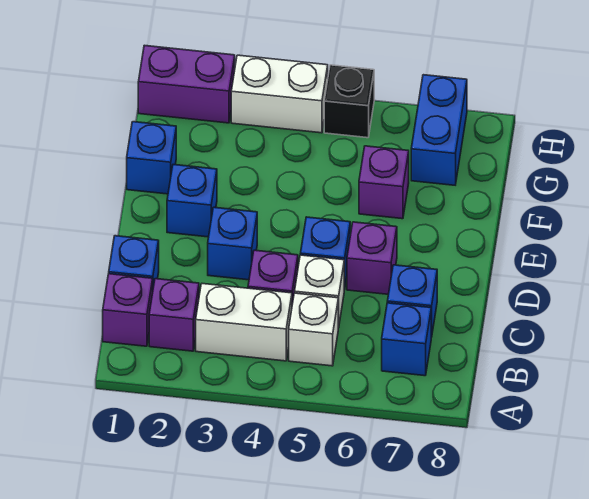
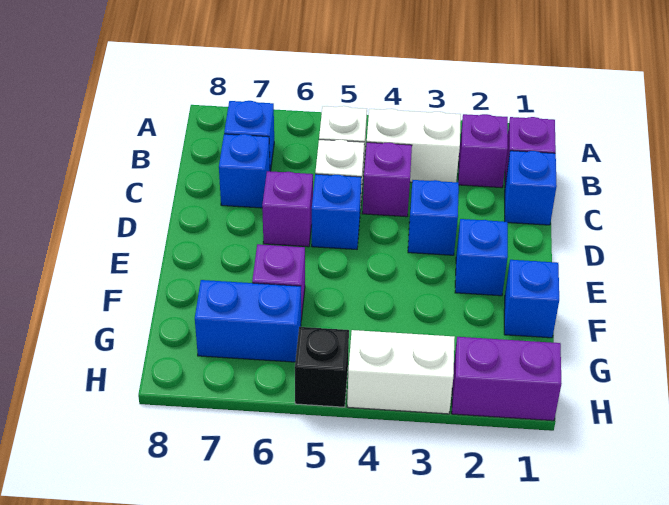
blue brick G7:H7 level 1 -> blue brick G6:G7 level 1

